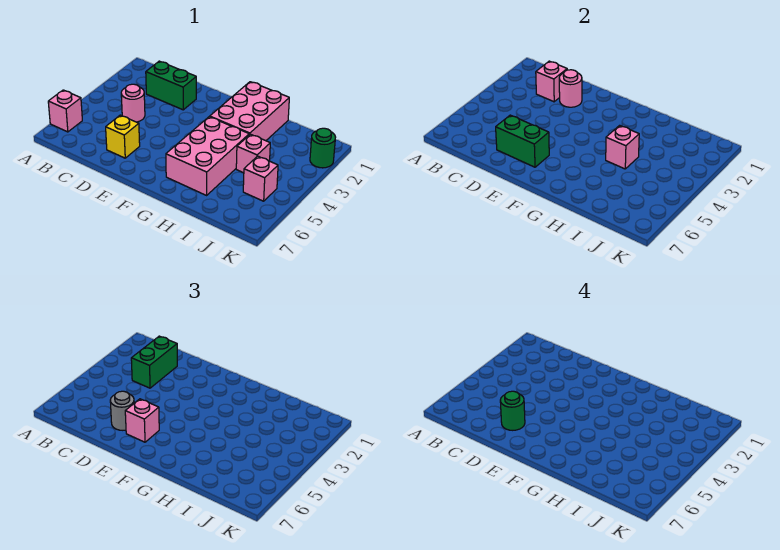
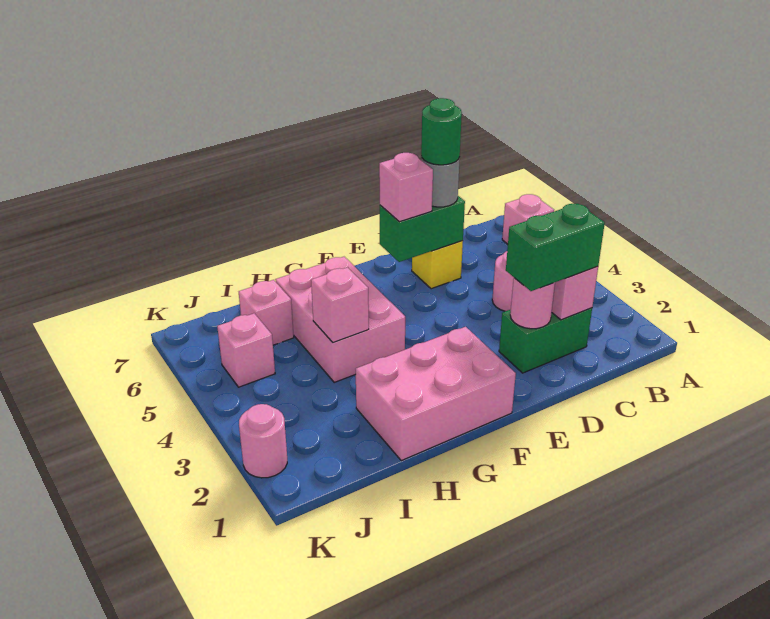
green brick C2:C3 level 3 -> green brick C2:D2 level 3
pink brick G1:H3 level 1 -> pink brick F1:H2 level 1
pink brick I4 level 1 -> pink brick I6 level 1
green round brick K2 level 1 -> pink round brick K2 level 1

